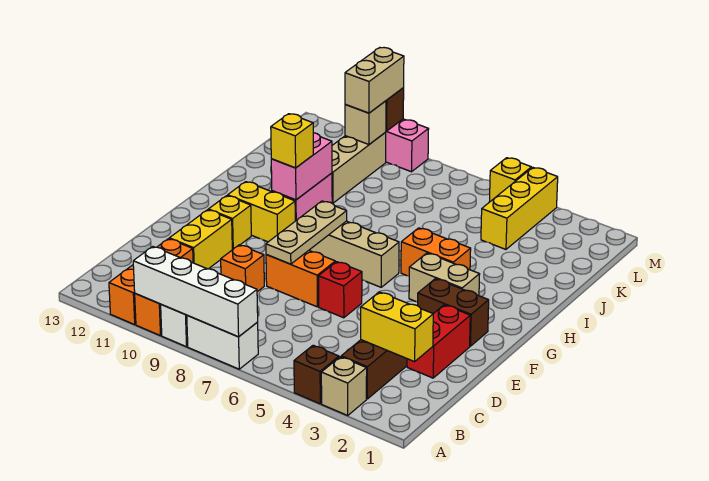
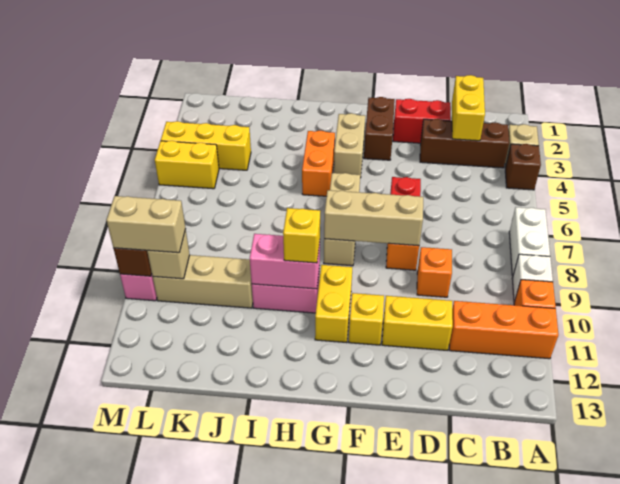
white brick A7:A10 level 2 -> none
tan plate E8:G8 level 2 -> tan brick E8:G8 level 2
yellow brick M5 level 1 -> yellow brick L5:M5 level 1

